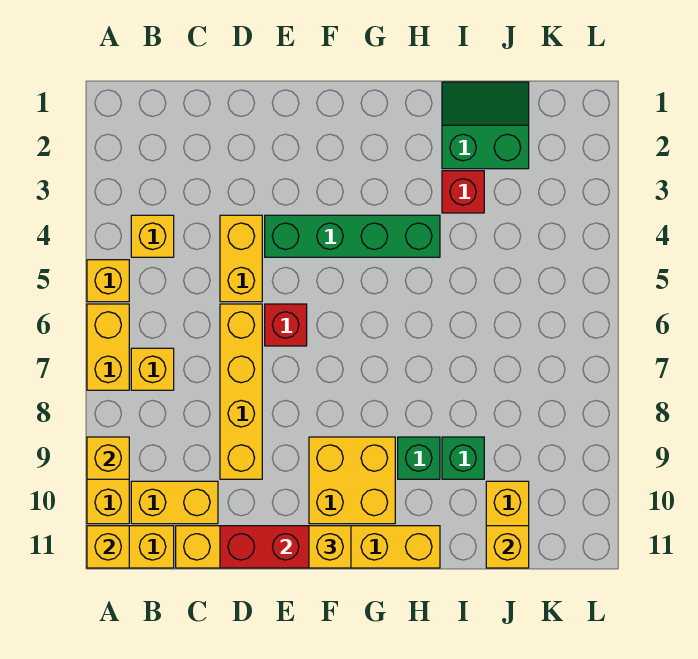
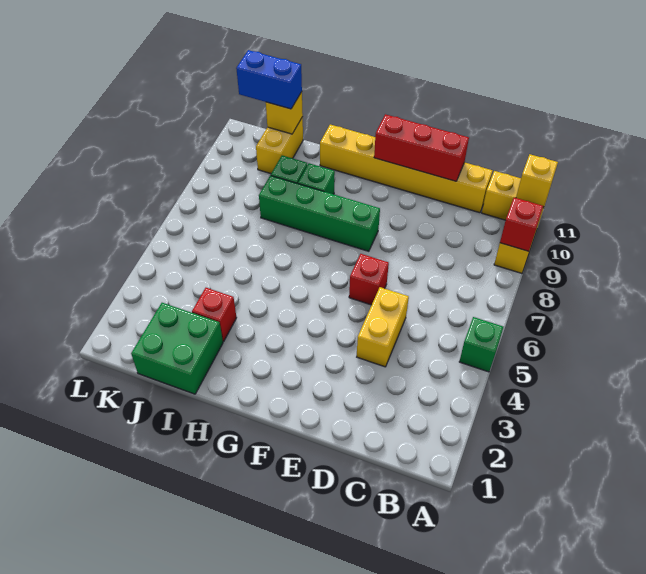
yellow brick A5 level 1 -> green brick A5 level 1
yellow brick A6:A7 level 1 -> none
yellow brick A9 level 2 -> red brick A9 level 2
yellow brick B4 level 1 -> none
yellow brick B7 level 1 -> none
yellow brick B10:C10 level 1 -> none
yellow brick D6:D9 level 1 -> none
green brick E4:H4 level 1 -> green brick F8:I8 level 1
yellow brick F9:G10 level 1 -> none
yellow brick F11 level 3 -> none
green slope I1:J2 level 1 top 2 -> green brick I1:J2 level 1
none -> blue brick J11:K11 level 3

